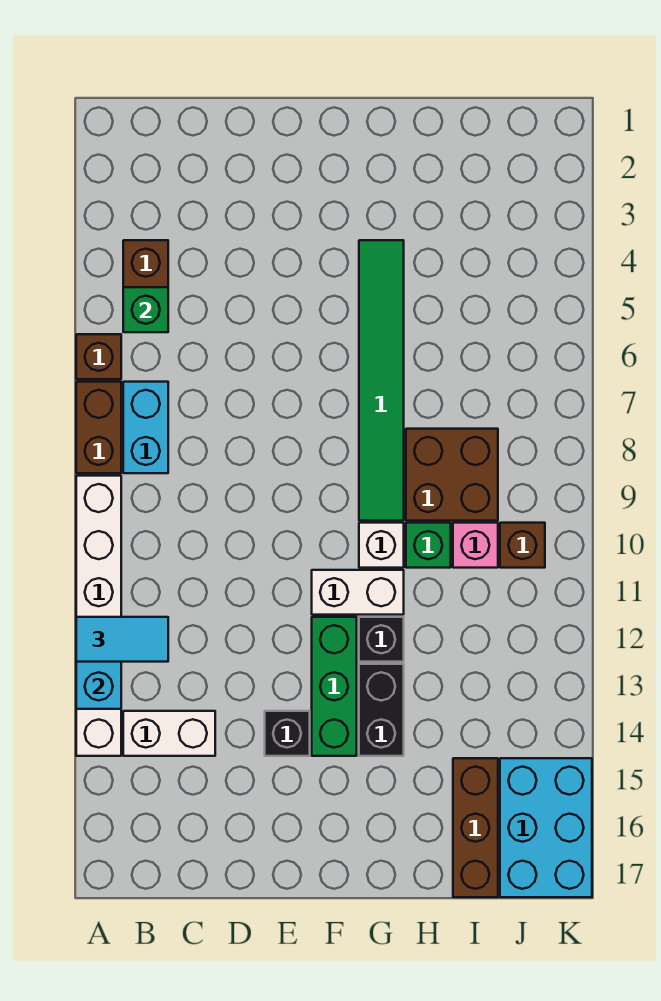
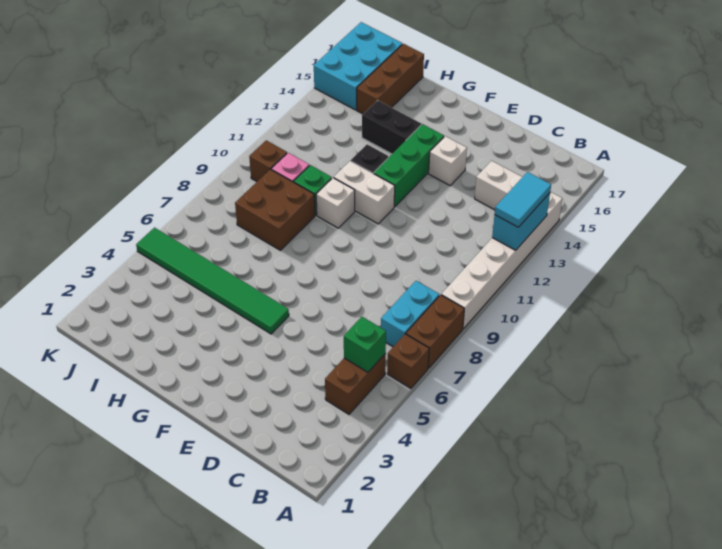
cyan tile A12:B12 level 3 -> cyan tile A12:A13 level 3
black brick E14 level 1 -> white brick E14 level 1
green tile G4:G9 level 1 -> green tile F5:K5 level 1
black brick G13:G14 level 1 -> black brick G14:H14 level 1

